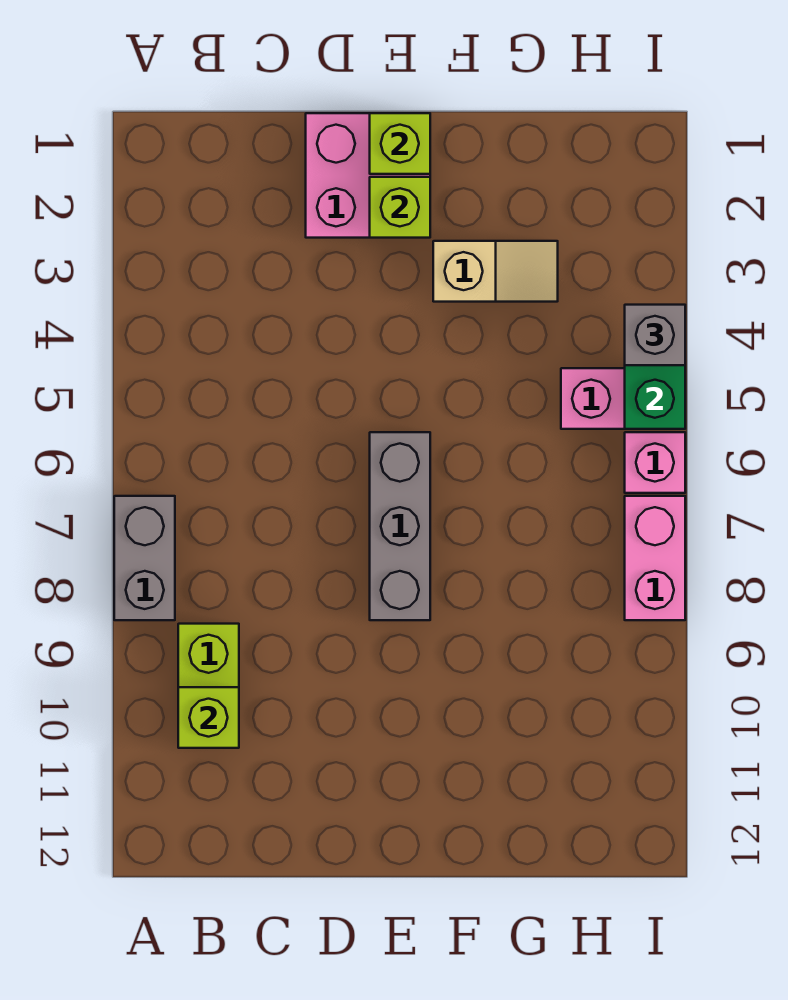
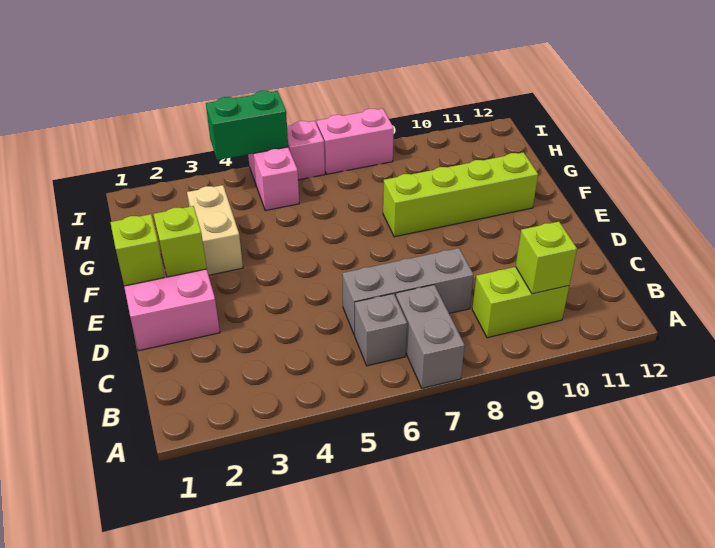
grey brick A7:A8 level 1 -> grey brick A7:B7 level 1
grey brick E6:E8 level 1 -> grey brick C6:C8 level 1
tan slope F3:G3 level 1 top F -> tan brick F3:G3 level 1
none -> lime brick F8:F11 level 1
grey brick I4 level 3 -> grey brick B6 level 1

